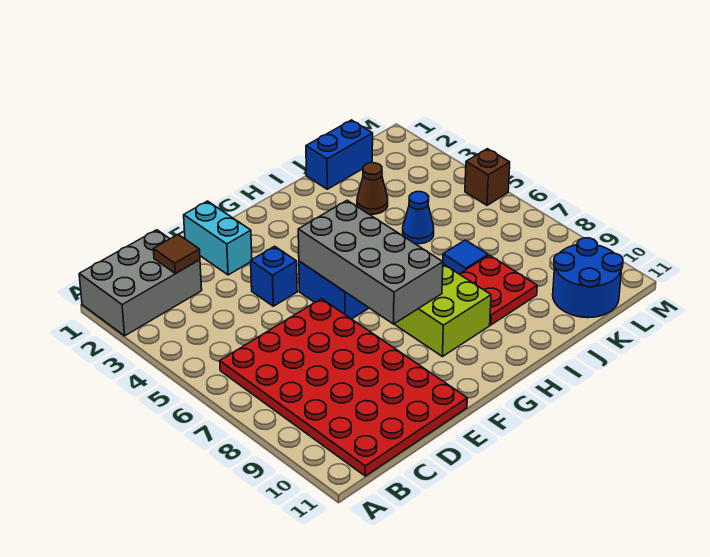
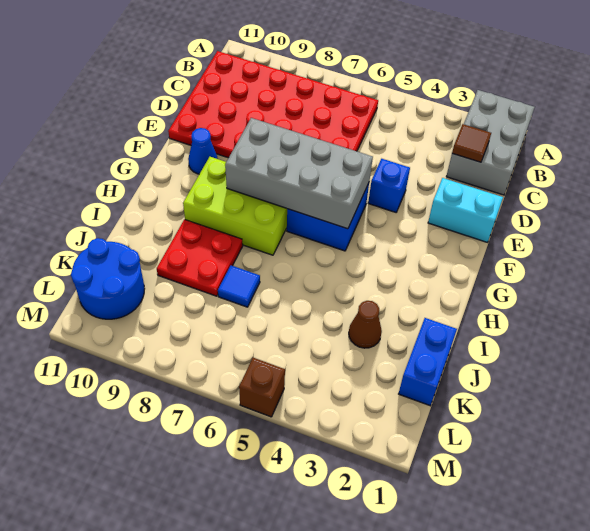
blue cone J5 level 1 -> blue cone F10 level 1

